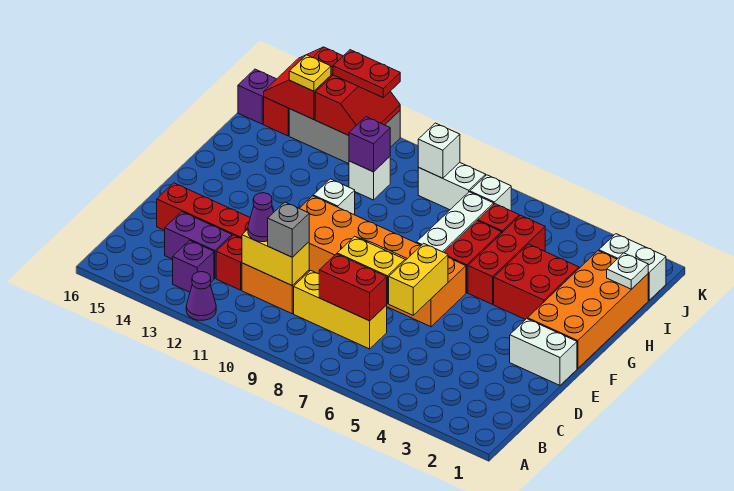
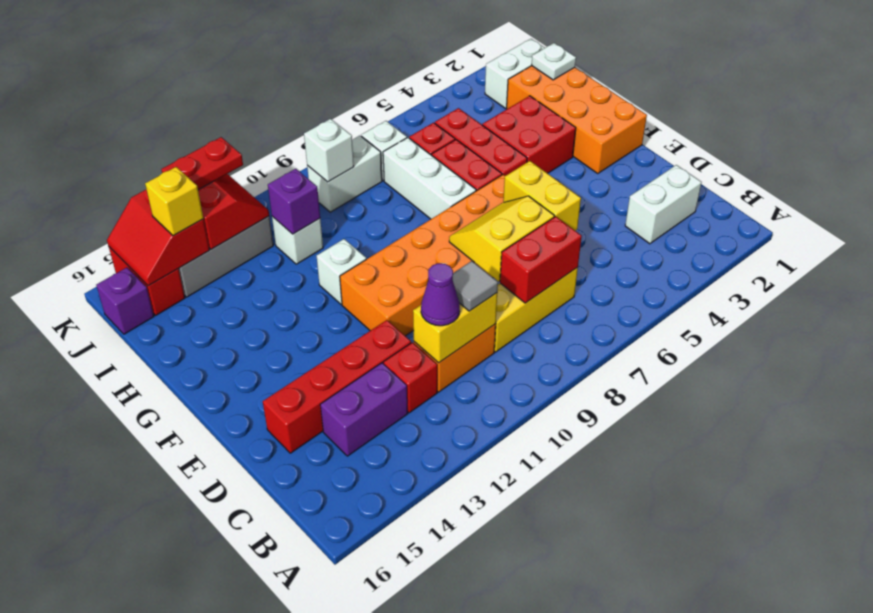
purple cone A12 level 1 -> none
purple brick B13 level 1 -> none
grey brick C10 level 3 -> grey tile C10 level 3
white brick E1:E2 level 1 -> white brick C2:C3 level 1
yellow plate J14 level 3 -> yellow brick J14 level 3

